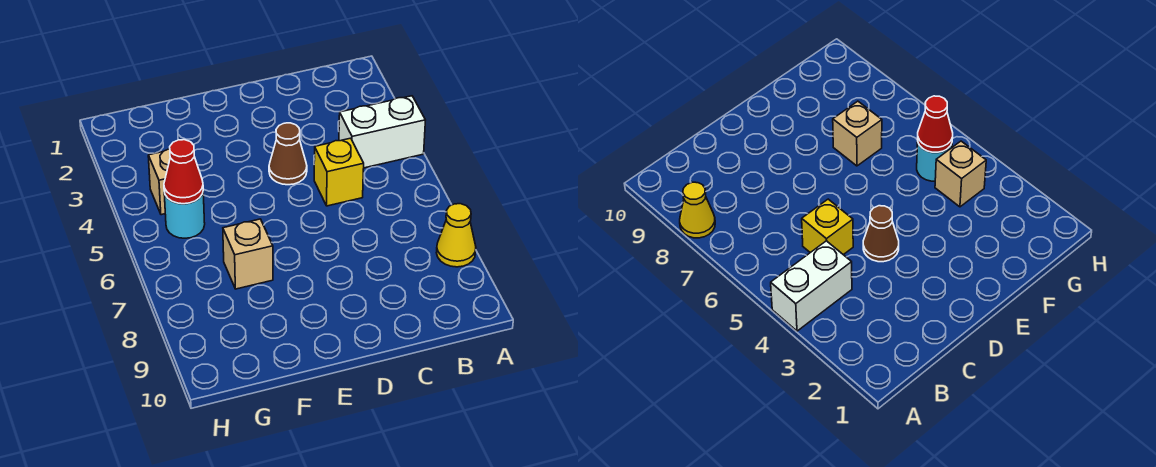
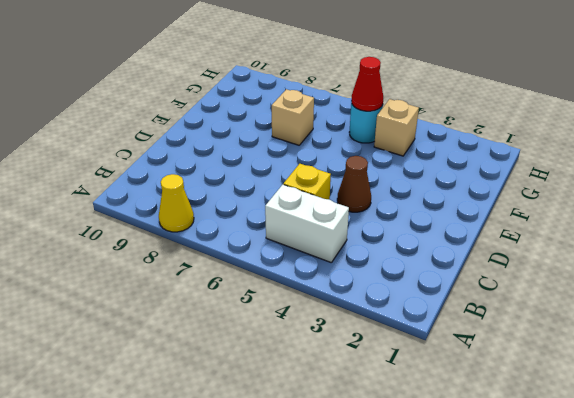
white brick A4:B4 level 1 -> white brick B4:B5 level 1

